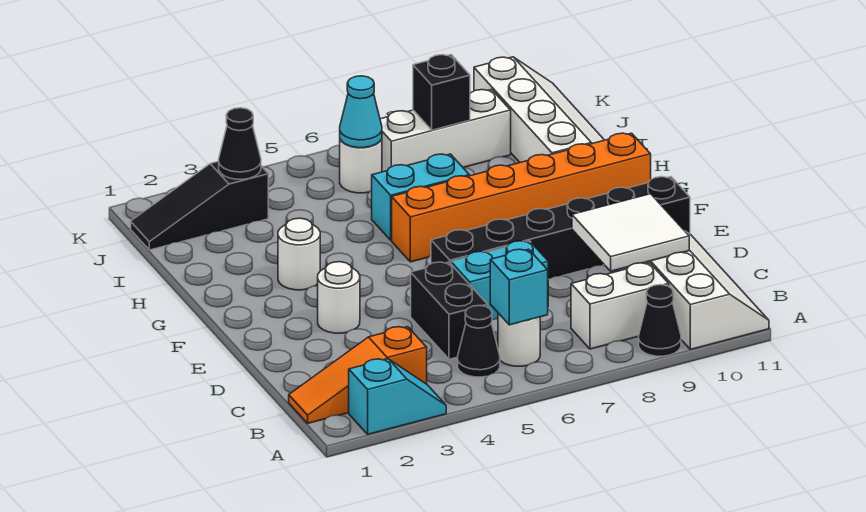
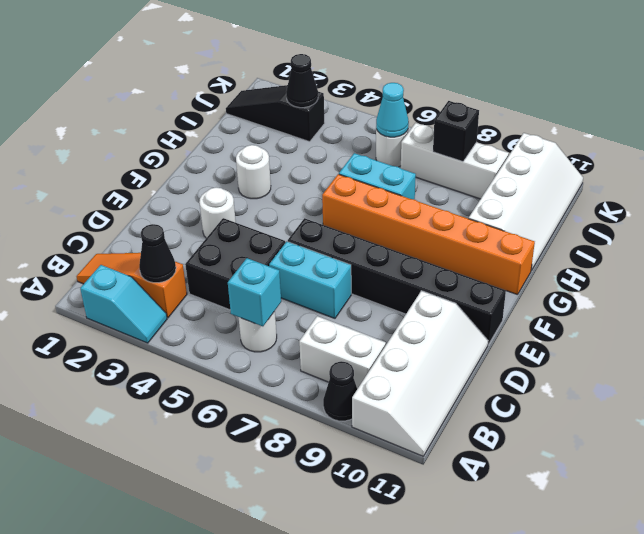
black cone B5 level 1 -> black cone B3 level 2
black brick C5:D5 level 1 -> black brick C4:D5 level 1
white tile C9:D10 level 2 -> none

